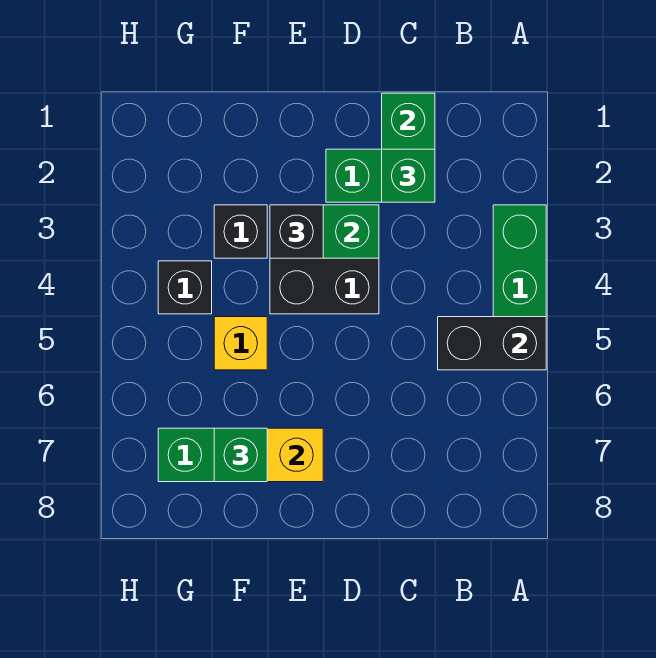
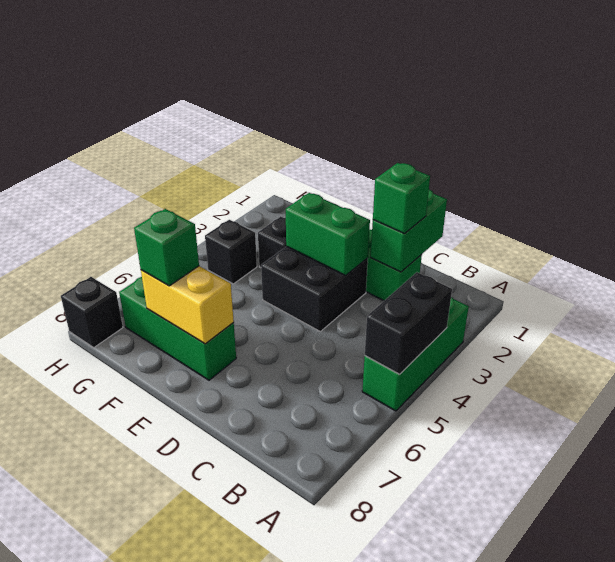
black brick A5:B5 level 2 -> black brick A4:A5 level 2
black brick E3 level 3 -> black brick H8 level 1
yellow brick F5 level 1 -> none

